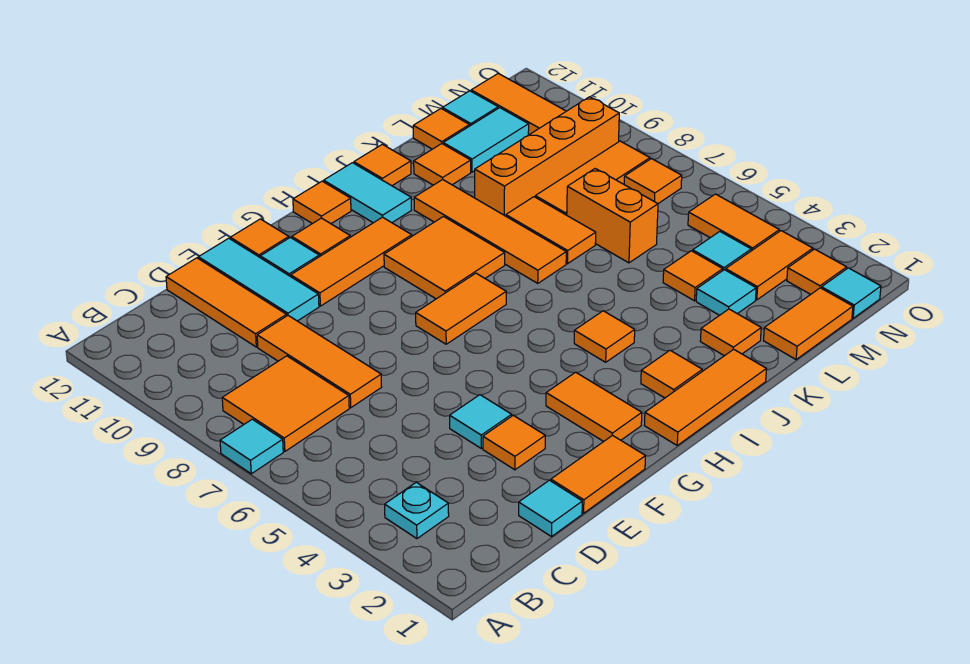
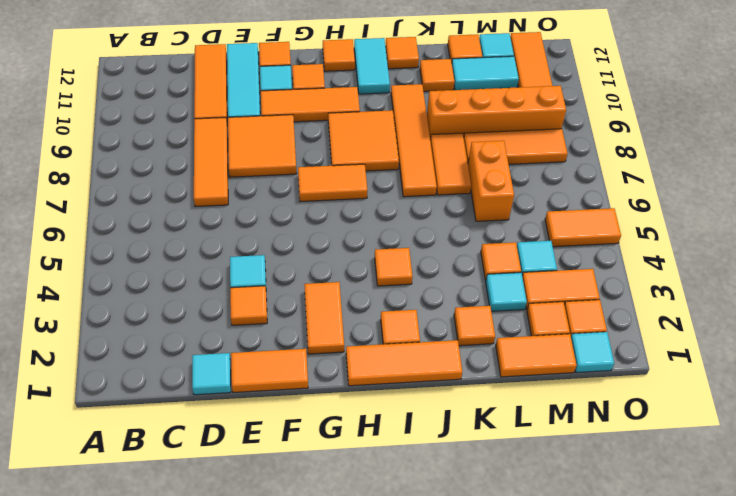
cyan tile A7 level 1 -> none
cyan plate B3 level 1 -> none
orange tile B7:C8 level 1 -> orange tile E8:F9 level 1
orange tile N4:N5 level 1 -> orange tile N5:O5 level 1
orange tile N7 level 1 -> orange tile M2 level 1

